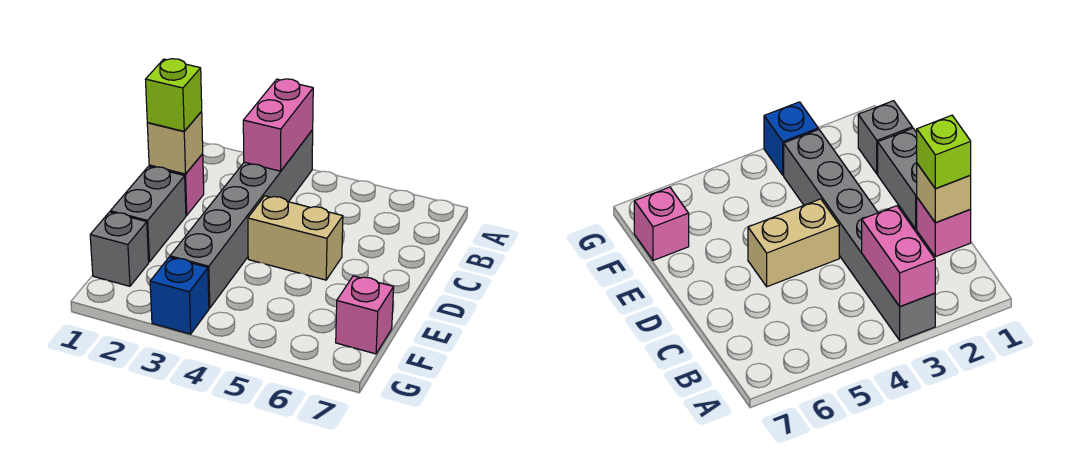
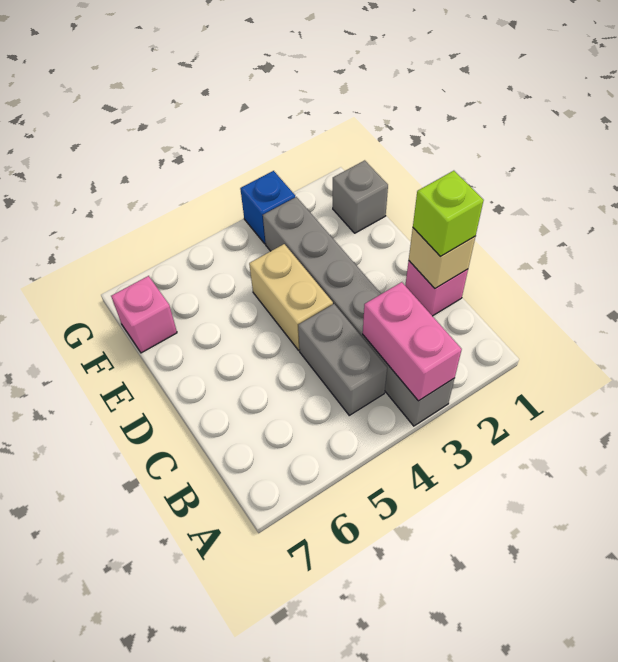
grey brick D1:E1 level 1 -> grey brick B4:C4 level 1
tan brick D4:D5 level 1 -> tan brick D4:E4 level 1

